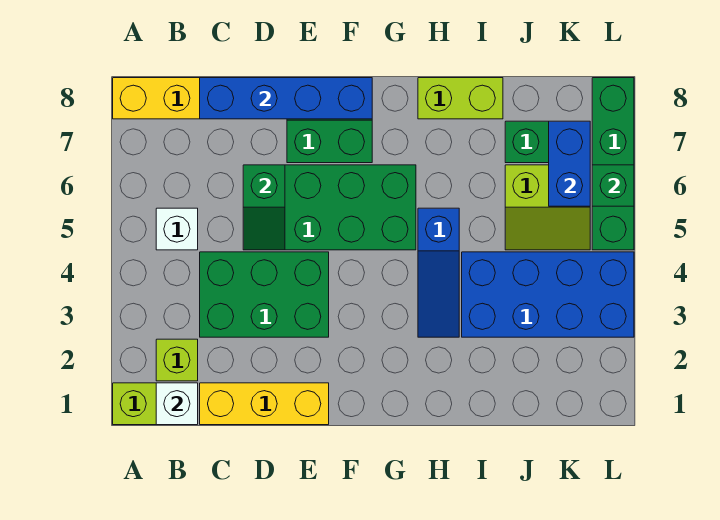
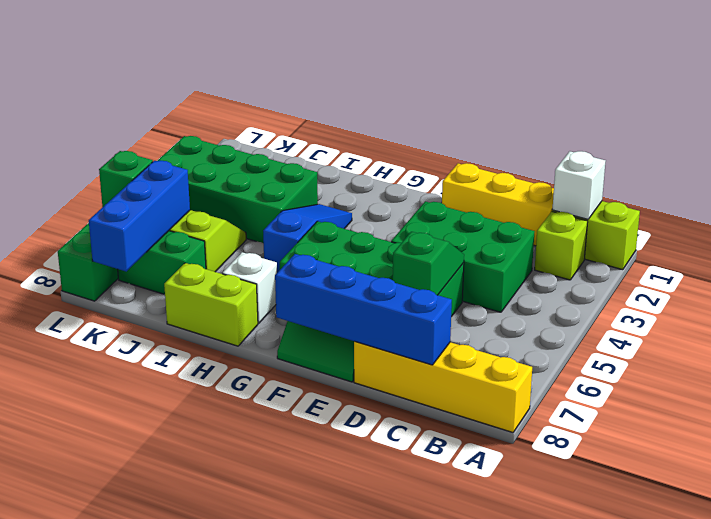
white brick B5 level 1 -> white brick H7 level 1
blue brick I3:L4 level 1 -> green brick I3:L4 level 1
blue brick K6:K7 level 2 -> blue brick K6:K8 level 2

